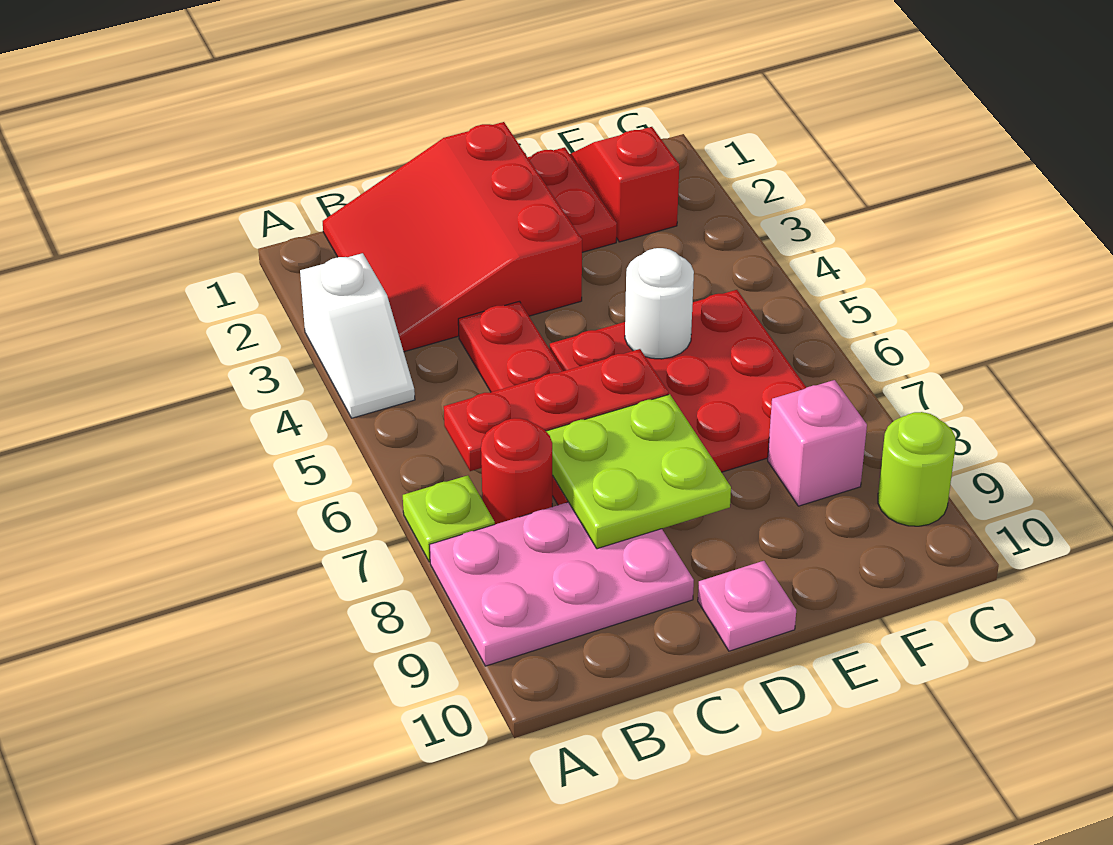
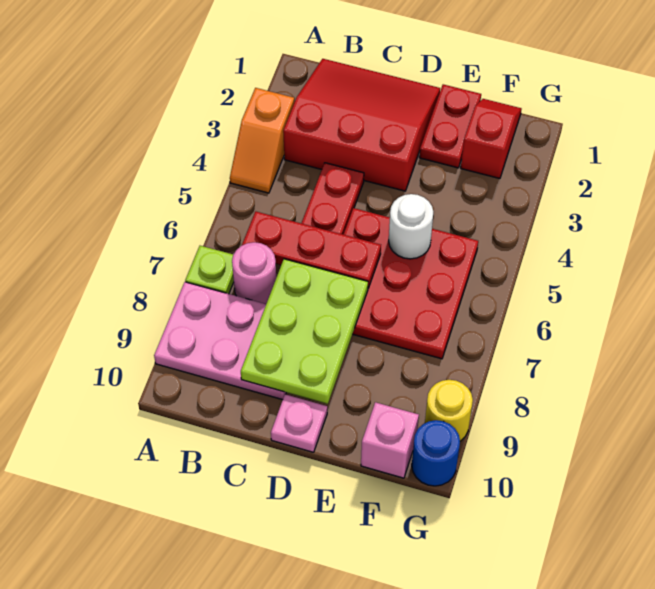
white slope A3:A4 level 1 top 3 -> orange slope A3:A4 level 1 top 3
red slope B1:D3 level 1 top D -> red slope B1:D3 level 1 top 3
red round brick B7 level 1 -> pink round brick B7 level 1
lime plate C7:D8 level 2 -> lime plate C7:D9 level 2
pink brick F8 level 1 -> pink brick F10 level 1
lime round brick G9 level 1 -> yellow round brick G9 level 1
none -> blue round brick G10 level 1

